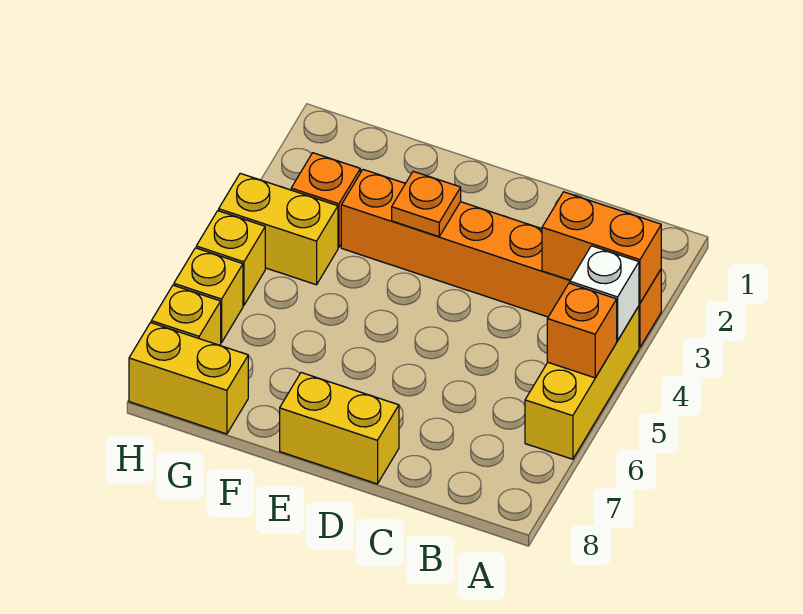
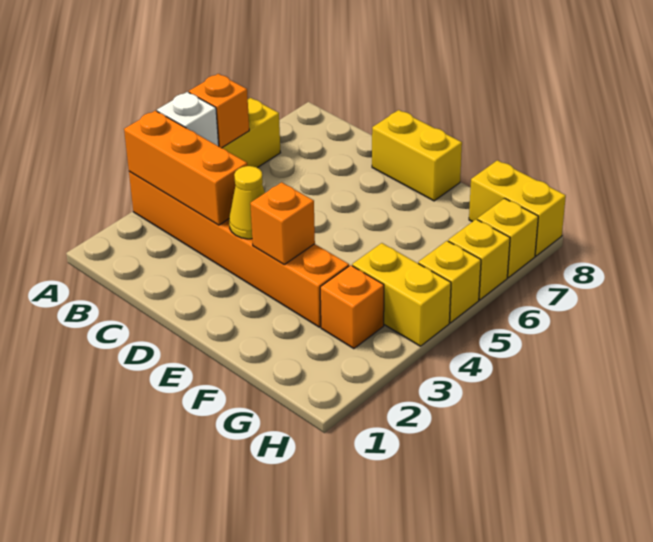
orange brick A3:B3 level 2 -> orange brick A3:C3 level 2
none -> yellow cone D3 level 2
orange plate E3 level 2 -> orange brick E3 level 2

